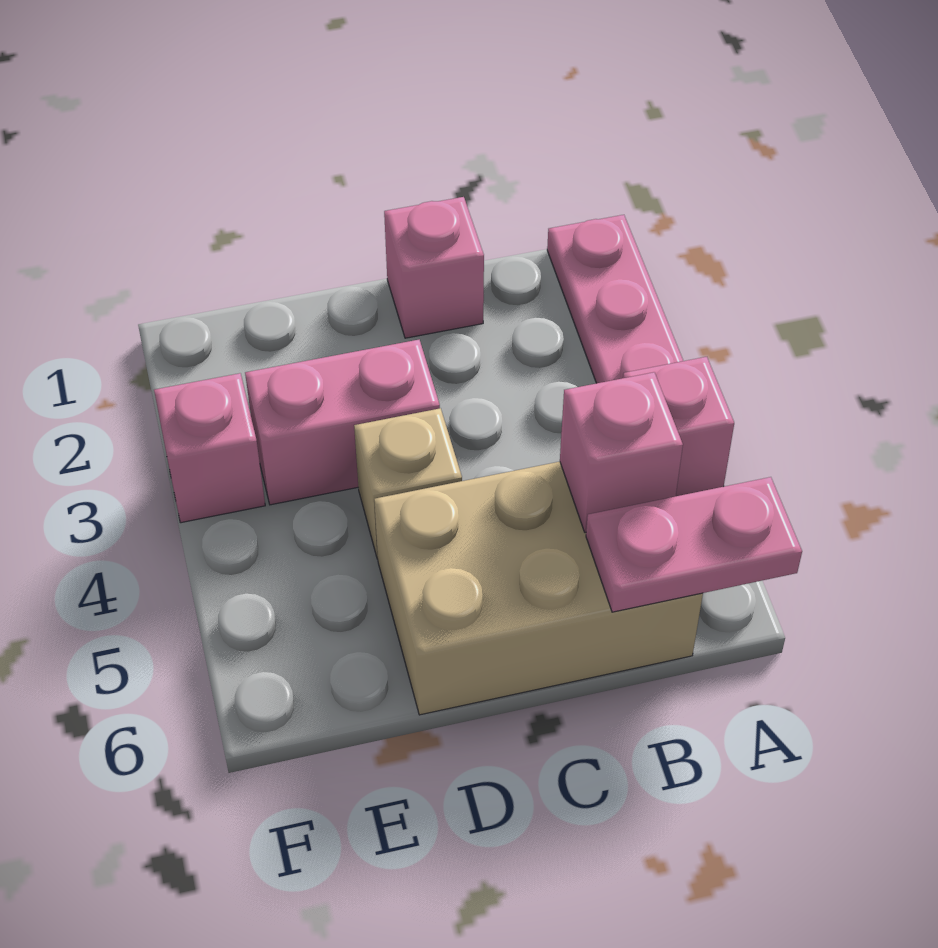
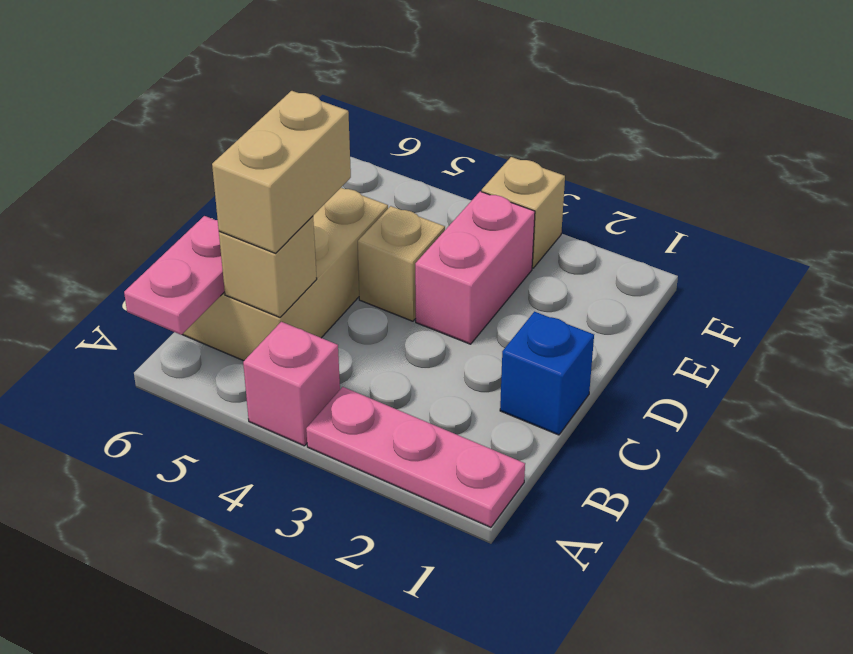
pink brick B5 level 2 -> tan brick B5 level 2
none -> tan brick B5:C5 level 3
pink brick C1 level 1 -> blue brick C1 level 1
pink brick F3 level 1 -> tan brick F3 level 1

